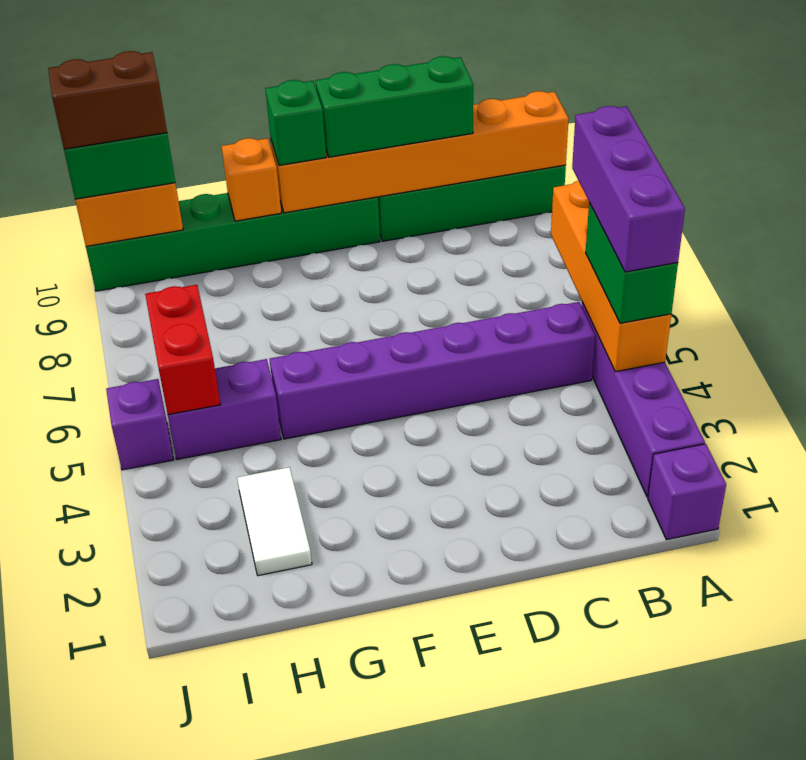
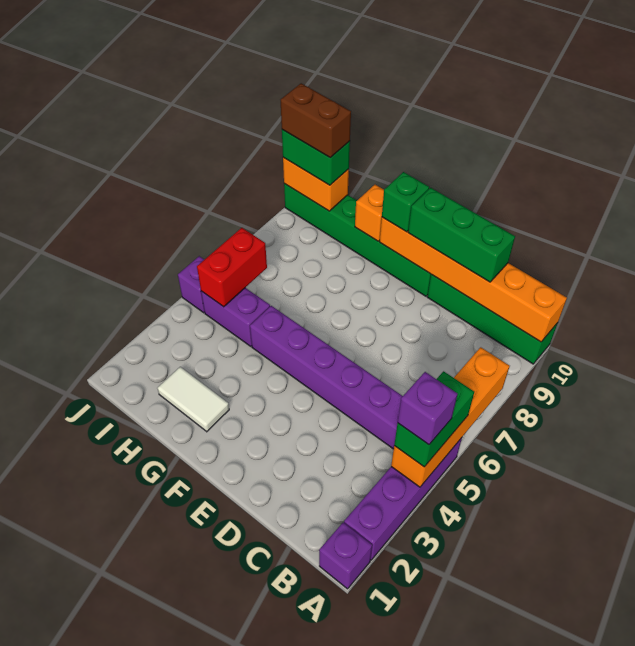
purple brick A4:A6 level 4 -> purple brick A4 level 4
white tile H2:H3 level 1 -> white tile G2:H2 level 1

